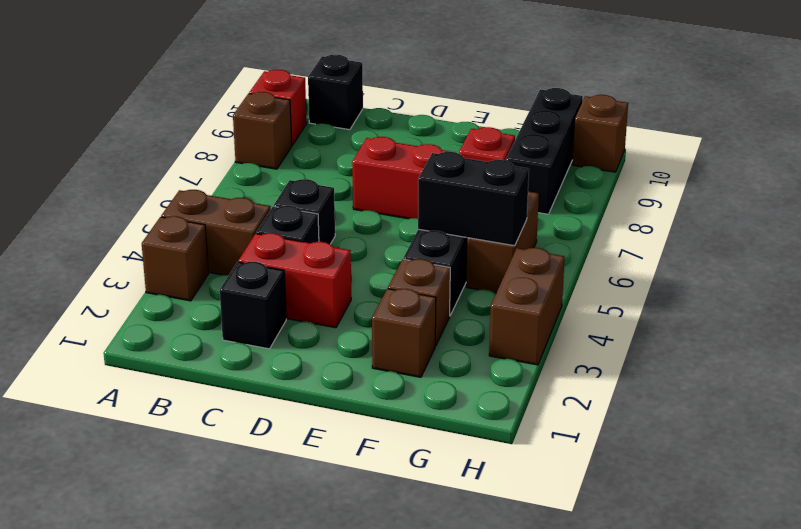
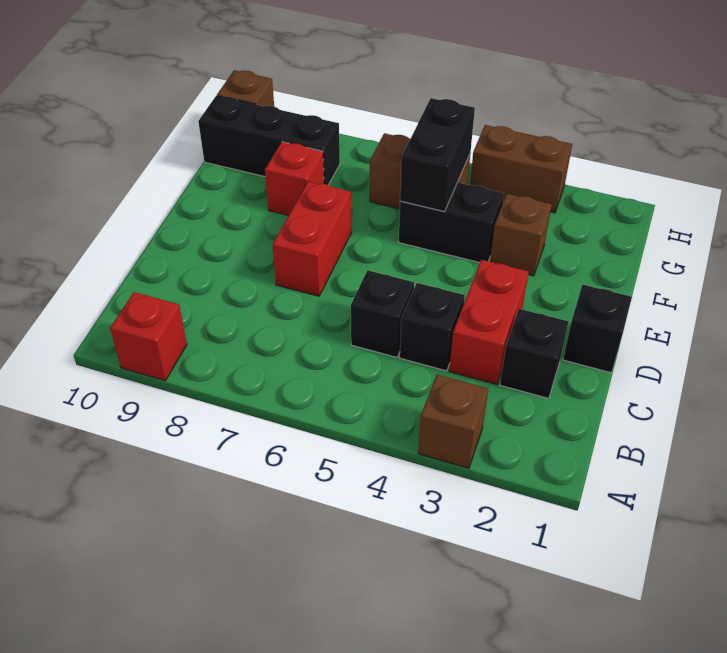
brown brick A4:B4 level 1 -> none
brown brick A8 level 1 -> none
black brick B10 level 1 -> black brick D1 level 1
brown brick F2 level 1 -> none

